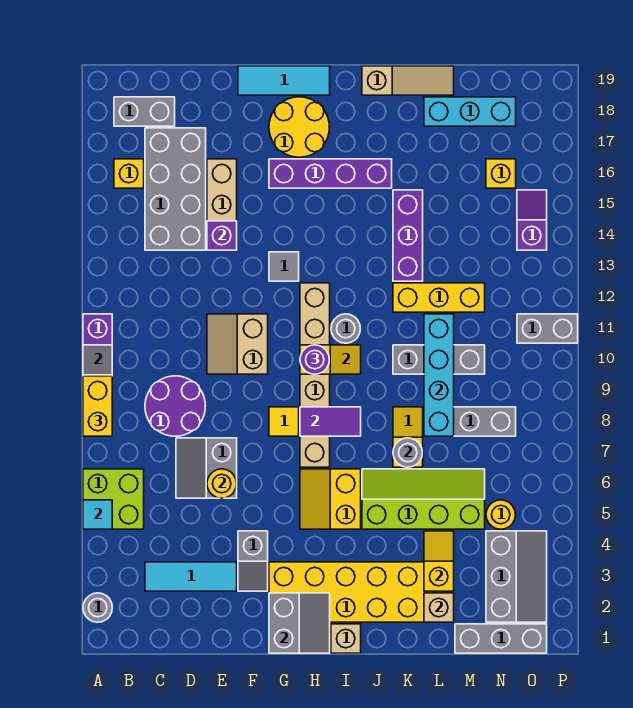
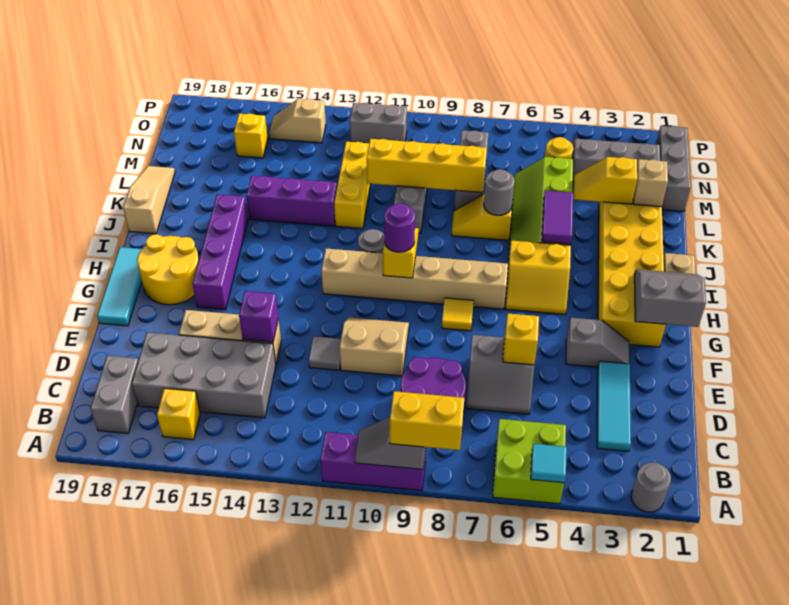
yellow round brick E6 level 2 -> yellow brick E6 level 2
tan slope E10:F11 level 1 top F -> tan slope E10:F11 level 1 top E
grey tile G13 level 1 -> grey tile E12 level 1
purple tile H8:I8 level 2 -> purple tile J5:K5 level 2
cyan brick L8:L11 level 2 -> yellow brick L8:L11 level 2
cyan brick L18:N18 level 1 -> none
grey brick O11:P11 level 1 -> grey brick O11:O12 level 1
purple slope O14:O15 level 1 top 14 -> tan slope O14:O15 level 1 top 14

